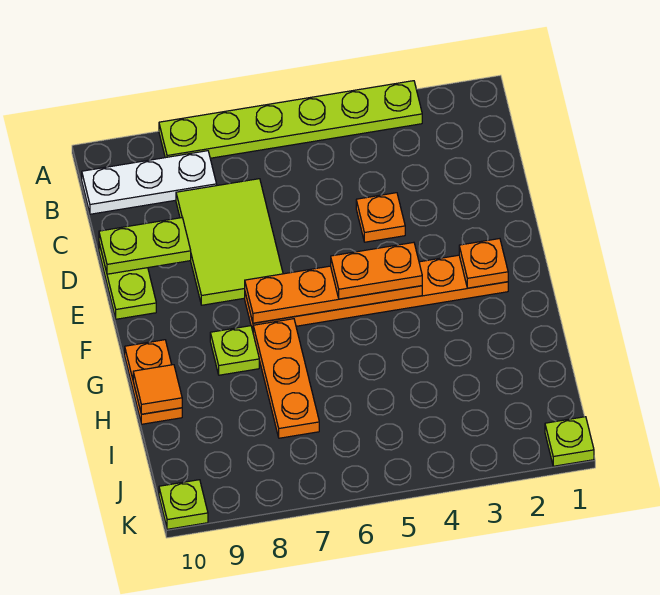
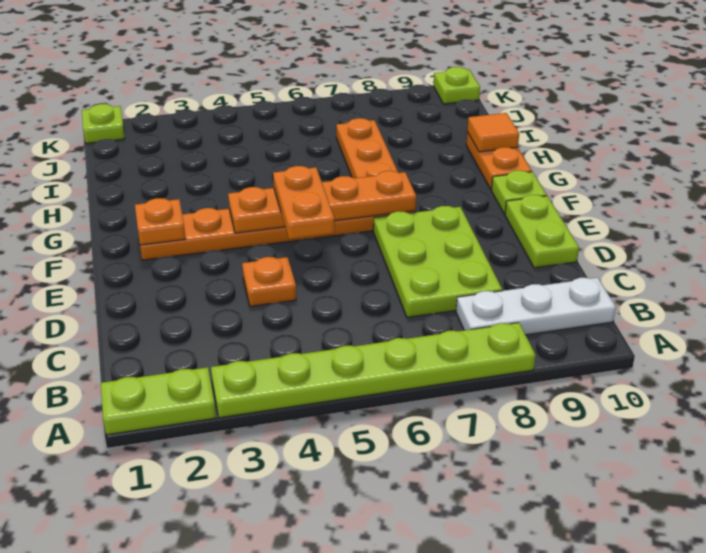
lime tile C7:E8 level 1 -> lime plate C7:E8 level 1
lime plate D9:D10 level 2 -> lime plate A1:A2 level 1
orange plate F4:F5 level 3 -> orange plate E5:F5 level 3
lime plate G8 level 1 -> lime plate F10 level 1

